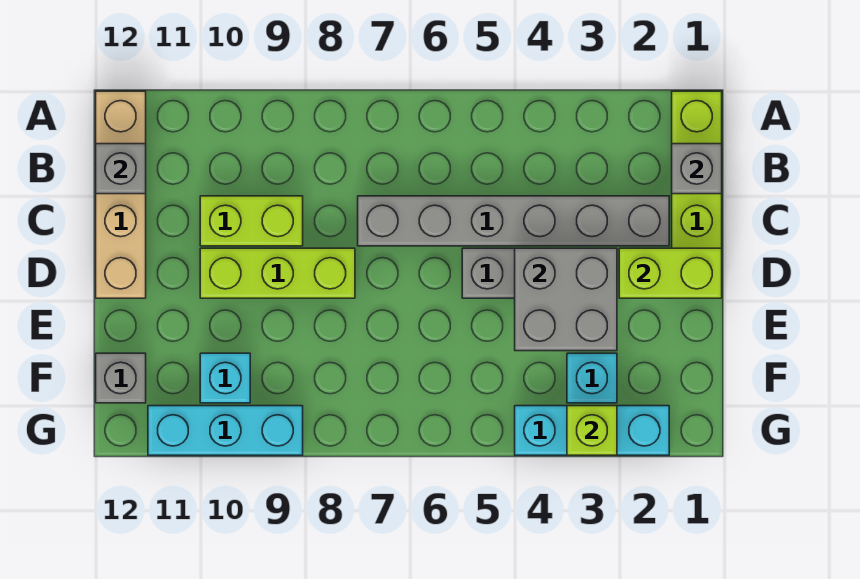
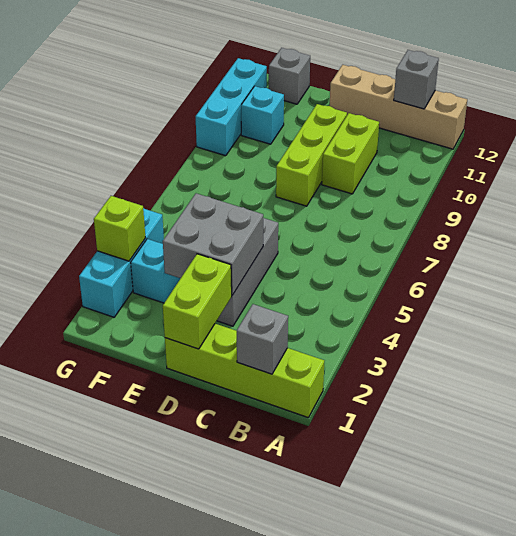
grey brick C2:C7 level 1 -> none

